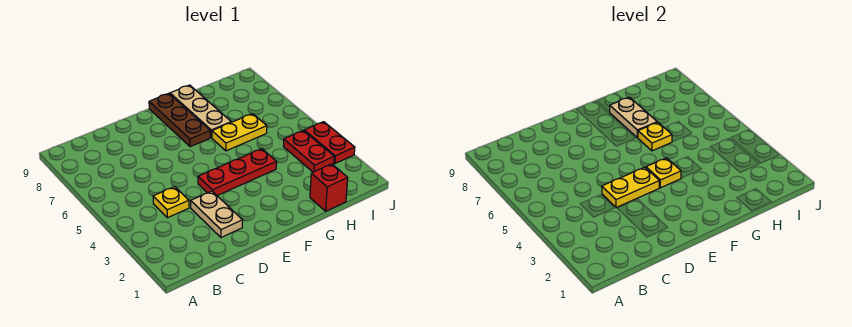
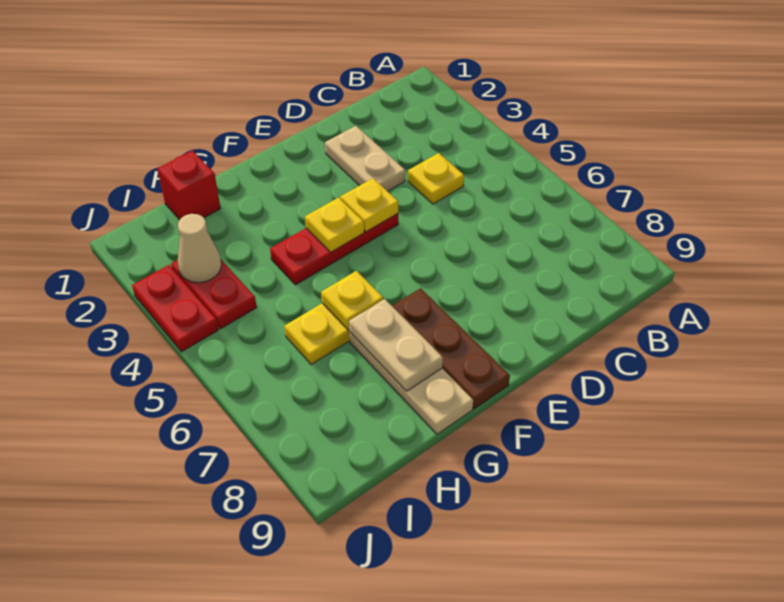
yellow plate D4:E4 level 2 -> yellow plate E4 level 2
none -> tan cone I3 level 2

